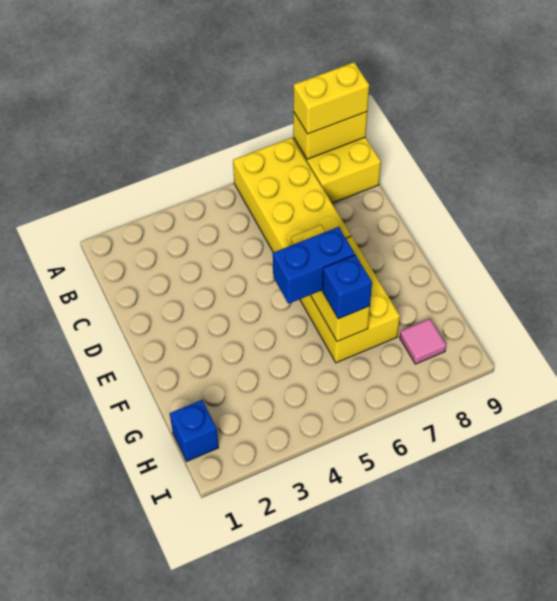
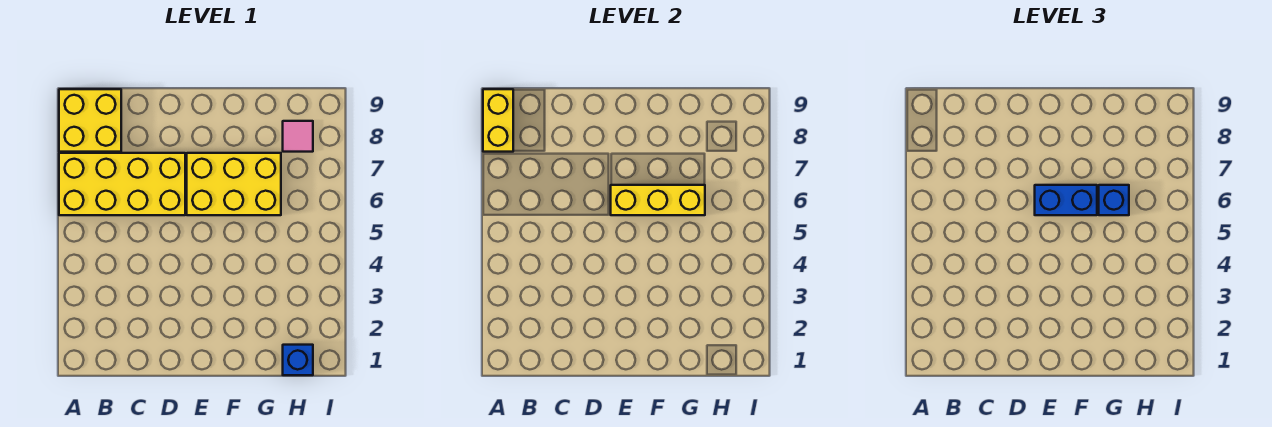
yellow brick A8:A9 level 3 -> none
blue brick F5:F6 level 3 -> blue brick E6:F6 level 3

